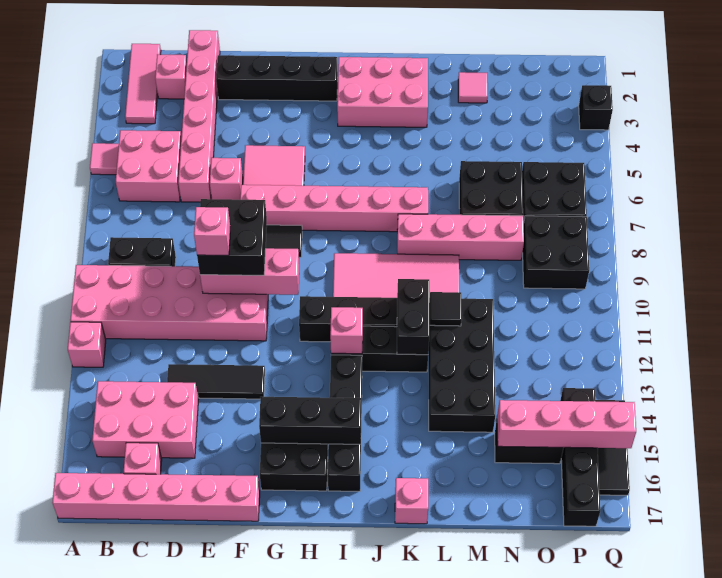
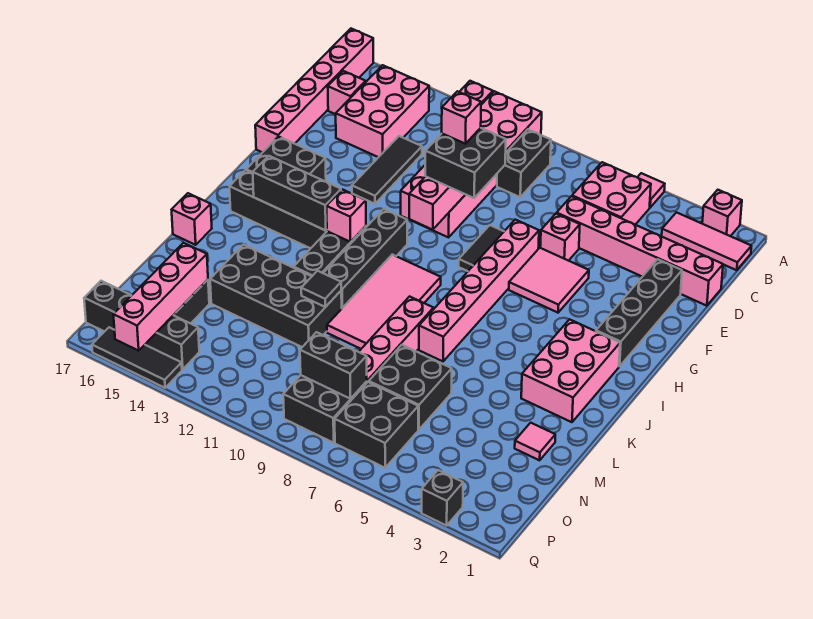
pink brick C2 level 1 -> pink brick A2 level 1
black brick G15:I15 level 2 -> black brick I13:I15 level 2
black brick K11:K12 level 2 -> black brick O8:O9 level 2

